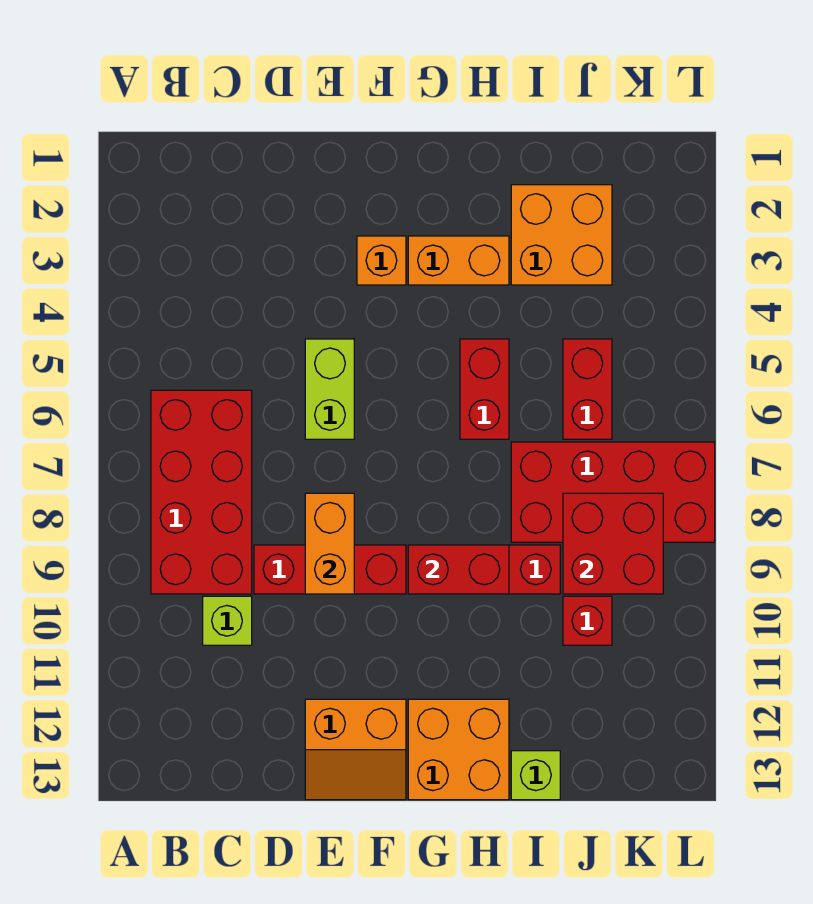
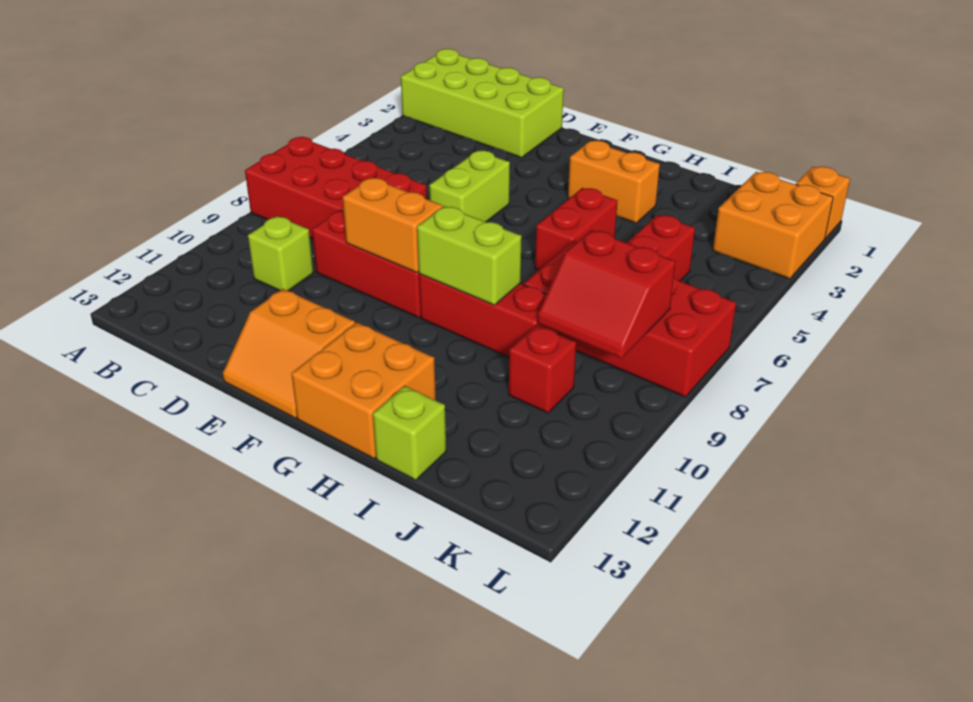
none -> lime brick A1:D2 level 1
red brick B6:C9 level 1 -> red brick A7:D8 level 1
orange brick E8:E9 level 2 -> orange brick E9:F9 level 2
orange brick F3 level 1 -> orange brick L1 level 1
red brick G9:H9 level 2 -> lime brick G9:H9 level 2
orange brick I2:J3 level 1 -> orange brick K2:L3 level 1
red brick J8:K9 level 2 -> red slope J8:K9 level 2 top 8

